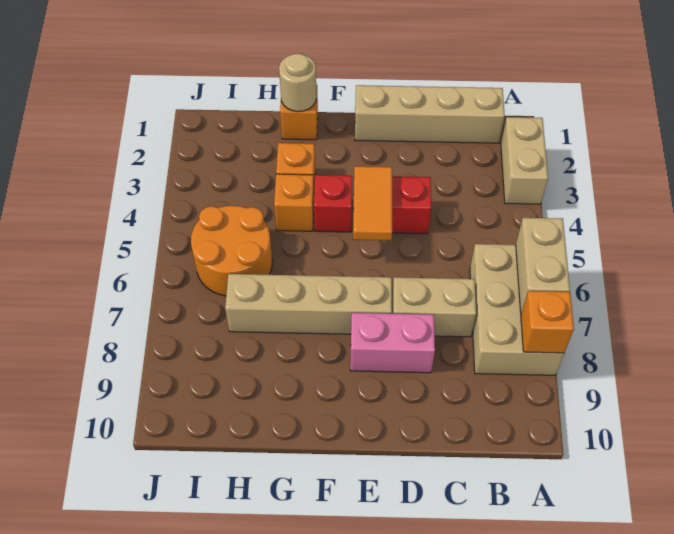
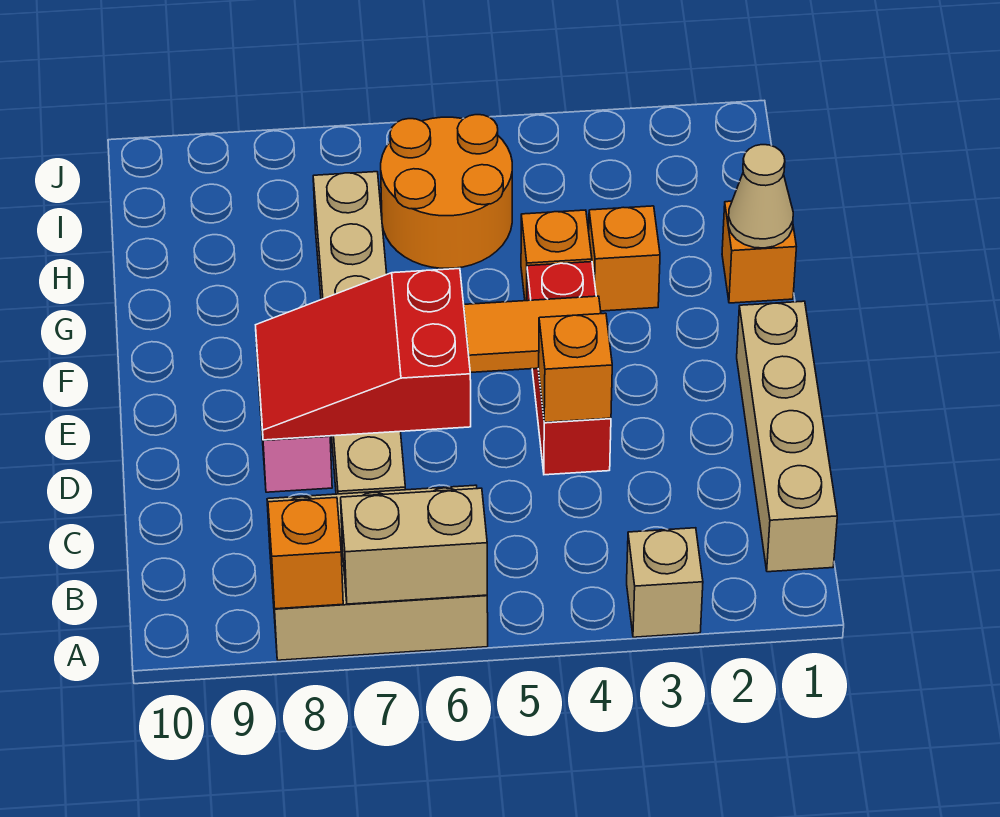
tan brick A2:A3 level 1 -> tan brick A3 level 1
none -> orange brick D4 level 2
none -> red slope D6:E8 level 2 top 6
tan round brick G1 level 2 -> tan cone G1 level 2

